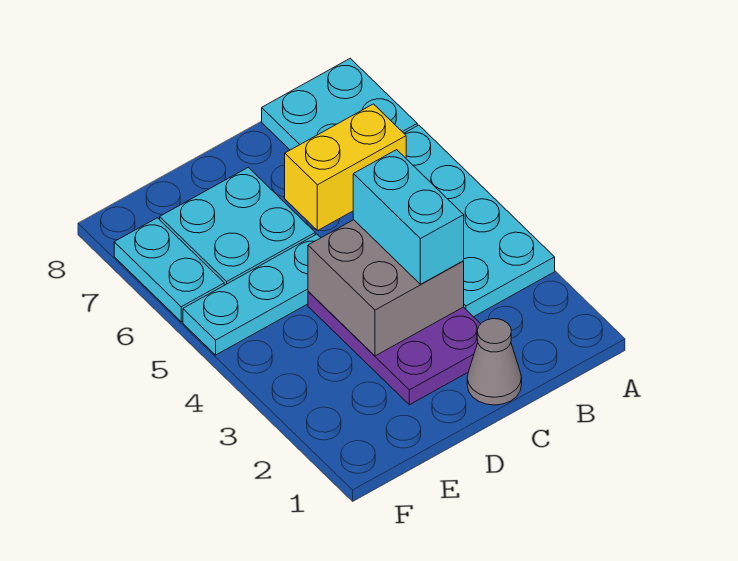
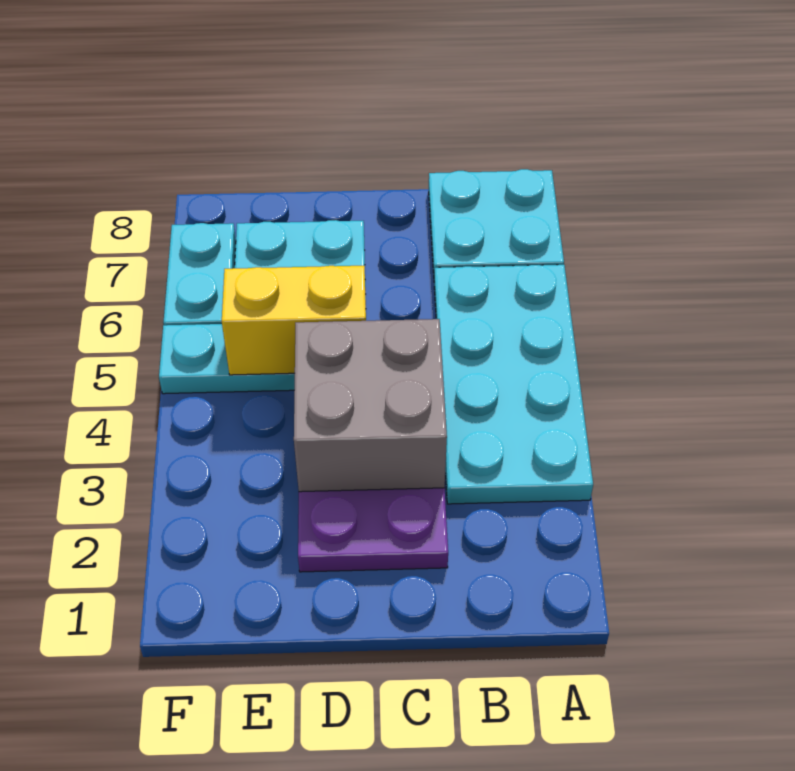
yellow brick B6:C6 level 2 -> yellow brick D5:E5 level 2
grey cone C1 level 1 -> none
cyan brick C3:C4 level 3 -> none

